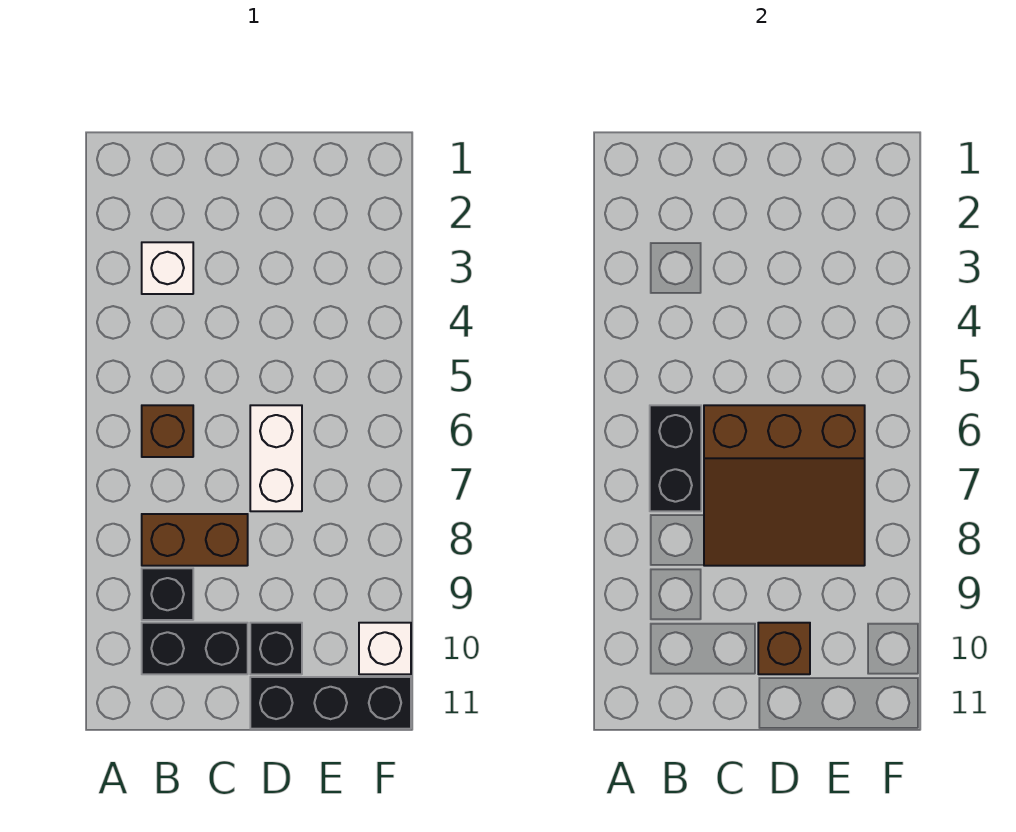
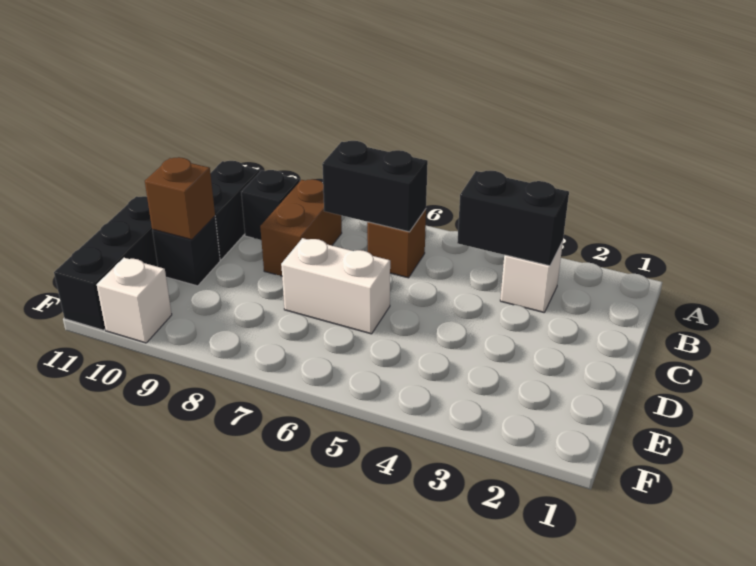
none -> black brick B3:B4 level 2
brown slope C6:E8 level 2 top 6 -> none

